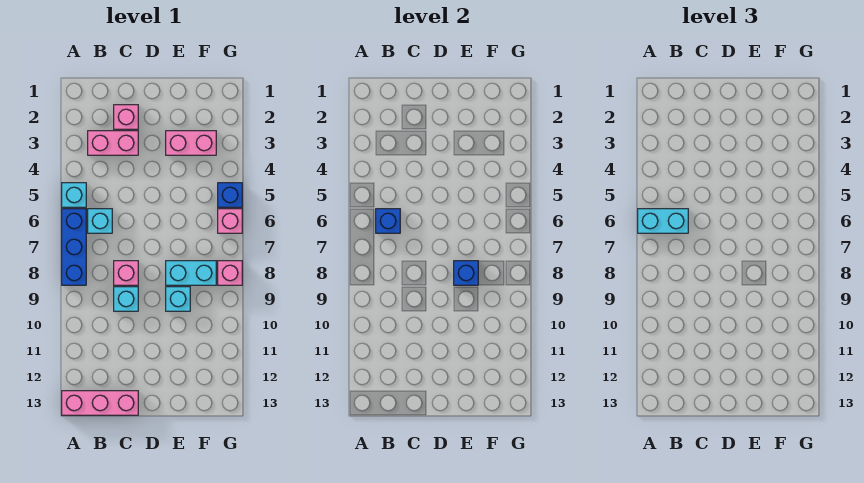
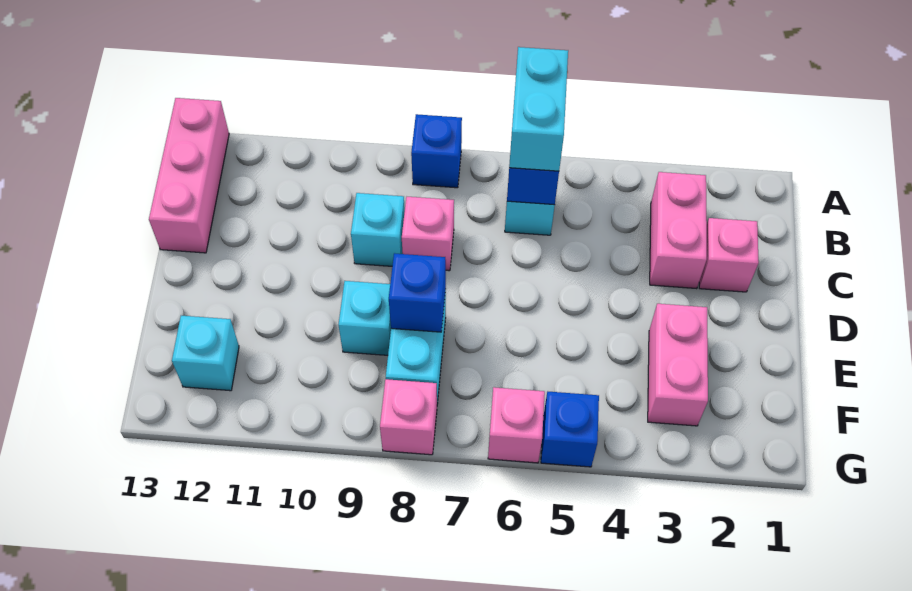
cyan brick A5 level 1 -> cyan brick F12 level 1
blue brick A6:A8 level 1 -> blue brick A8 level 1

